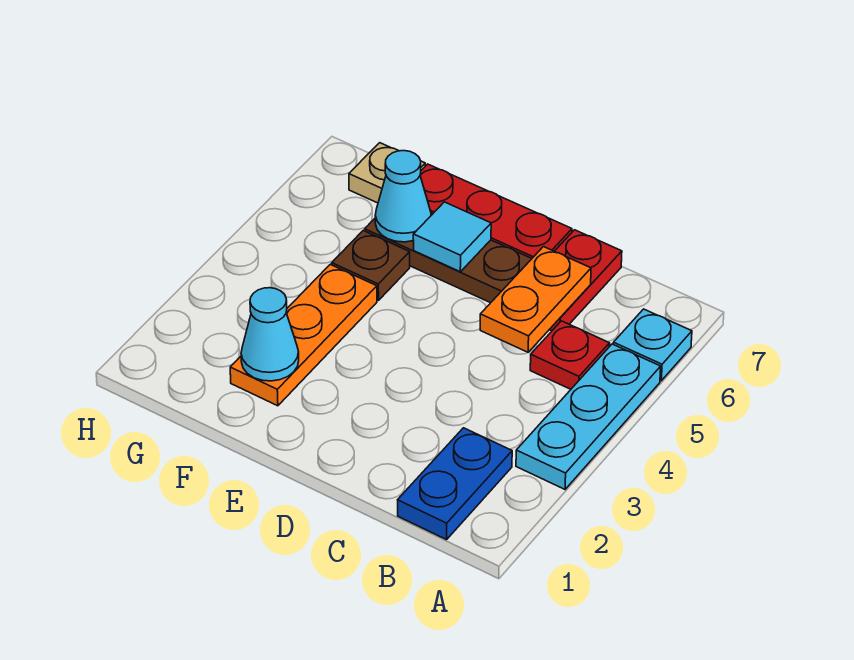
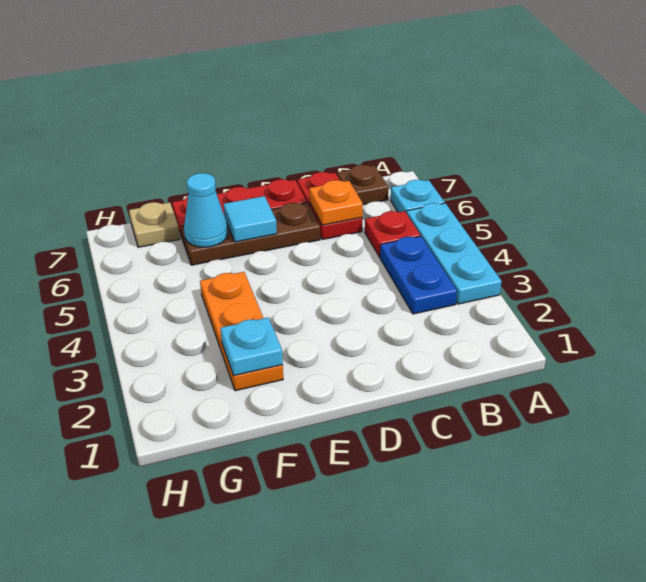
blue plate B1:B2 level 1 -> blue plate B3:B4 level 1
orange plate C5:C6 level 2 -> orange plate C6 level 2
cyan cone F2 level 2 -> cyan plate F2 level 2
brown plate F5 level 1 -> brown plate B7 level 1

